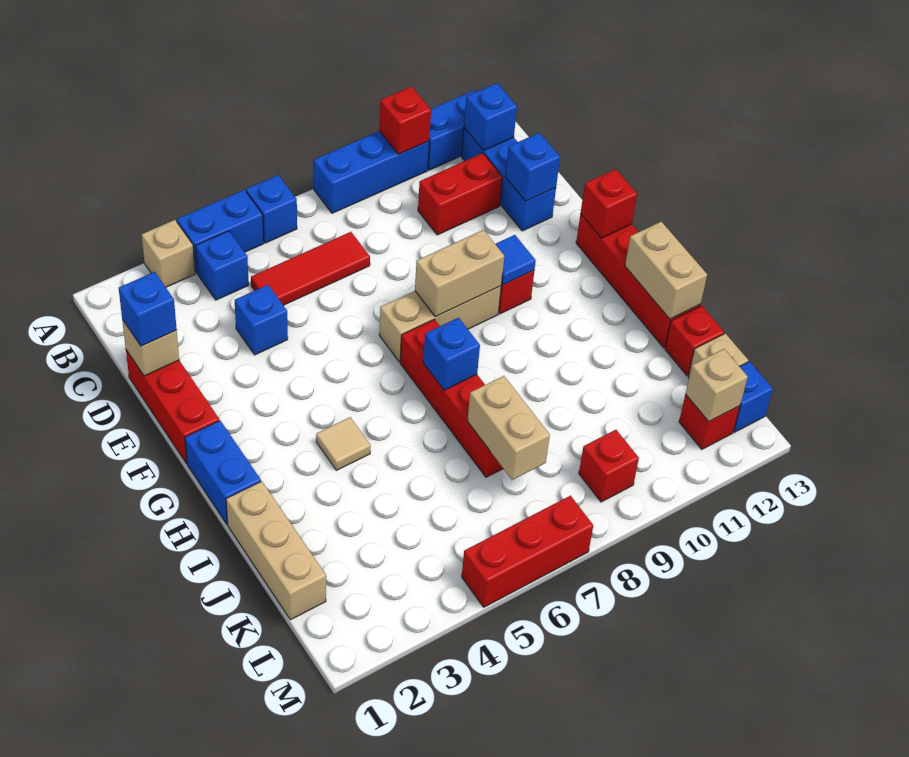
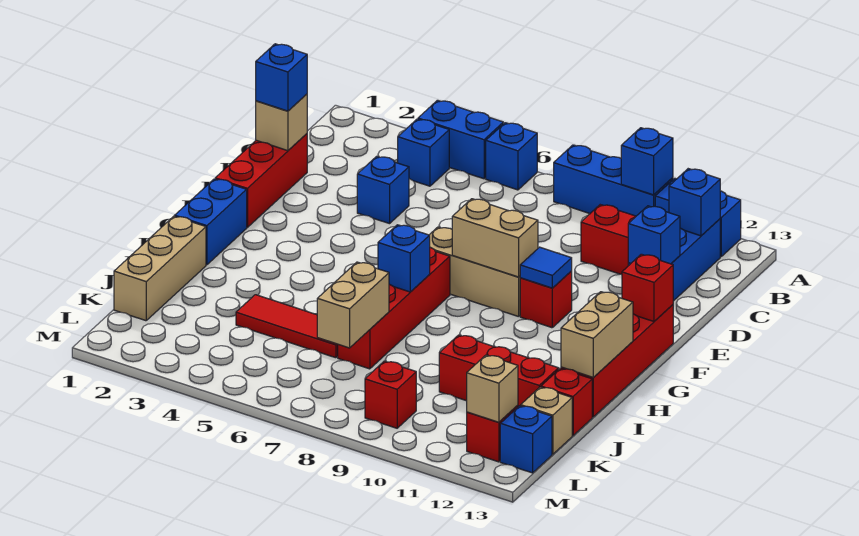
tan brick A3 level 1 -> none
red brick A10 level 2 -> blue brick A10 level 2
red tile C5:C7 level 1 -> red tile J4:J6 level 1
tan tile H4 level 1 -> none
red brick M5:M7 level 1 -> red brick J10:J12 level 1

